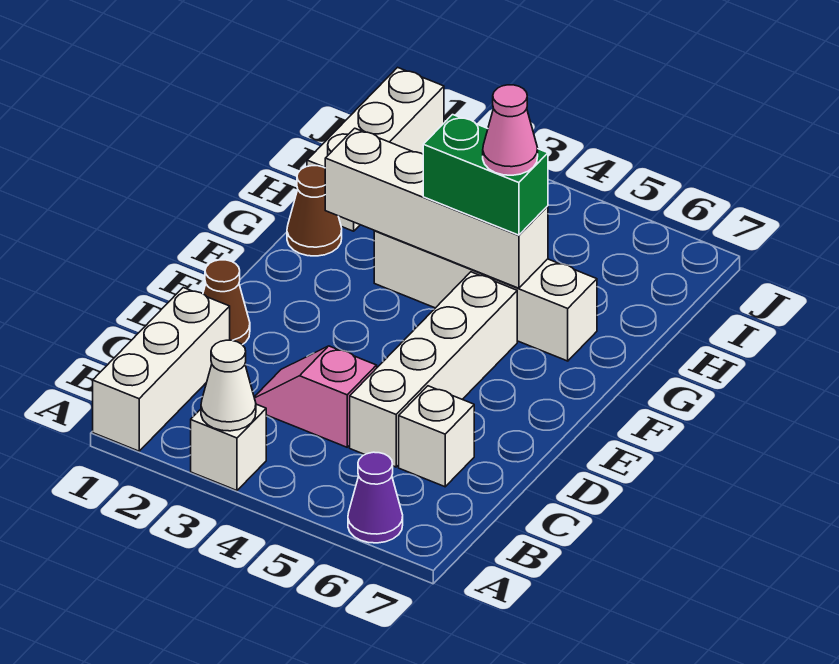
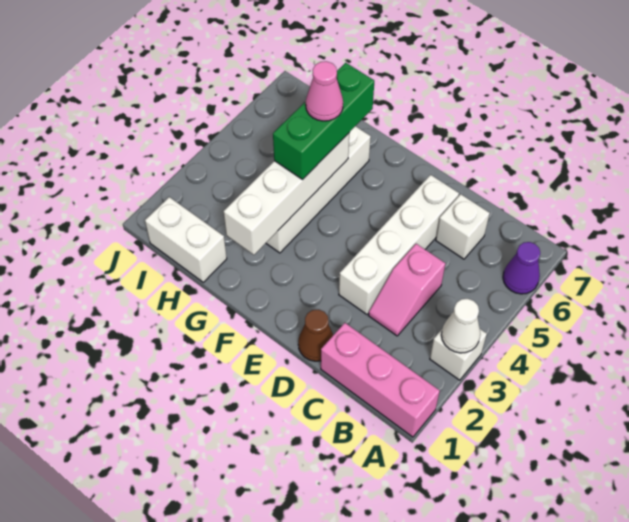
white brick A1:C1 level 1 -> pink brick A1:C1 level 1
white brick C5:F5 level 1 -> white brick D3:D6 level 1
brown cone G1 level 1 -> none
green brick G4:G5 level 3 -> green brick G4:G6 level 3
white brick H1:J1 level 1 -> white brick H1:I1 level 1

